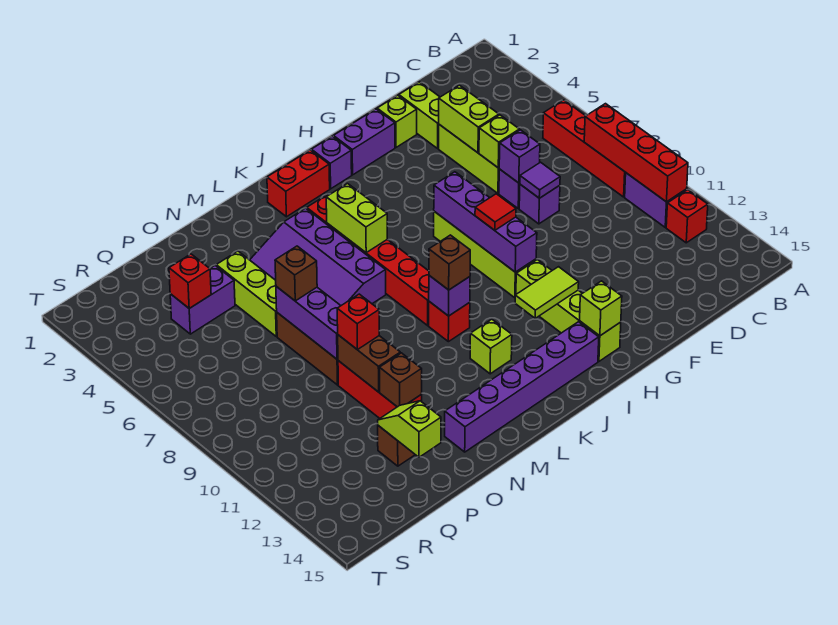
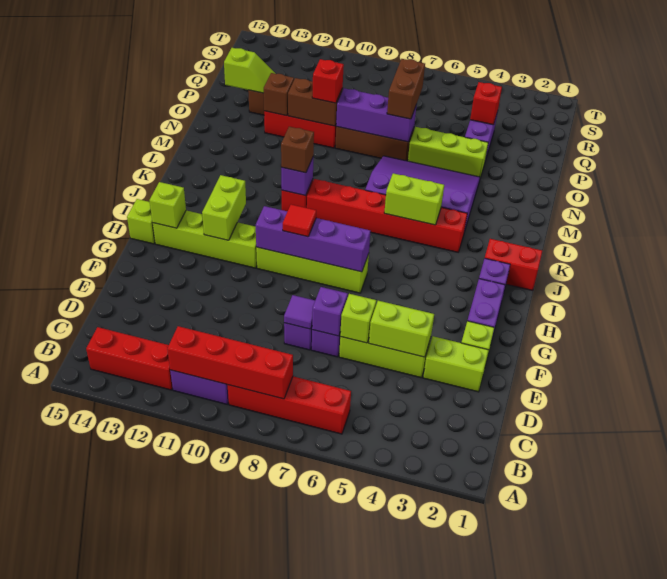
red brick B12 level 1 -> red brick B12:B14 level 1
lime tile H12:I12 level 2 -> lime brick H12:I12 level 2
purple brick I14:N14 level 1 -> none
red brick J2:K2 level 1 -> red brick J1:J2 level 1
lime brick K12 level 1 -> lime brick H15 level 1
brown brick O7 level 3 -> brown brick O7:P7 level 3

